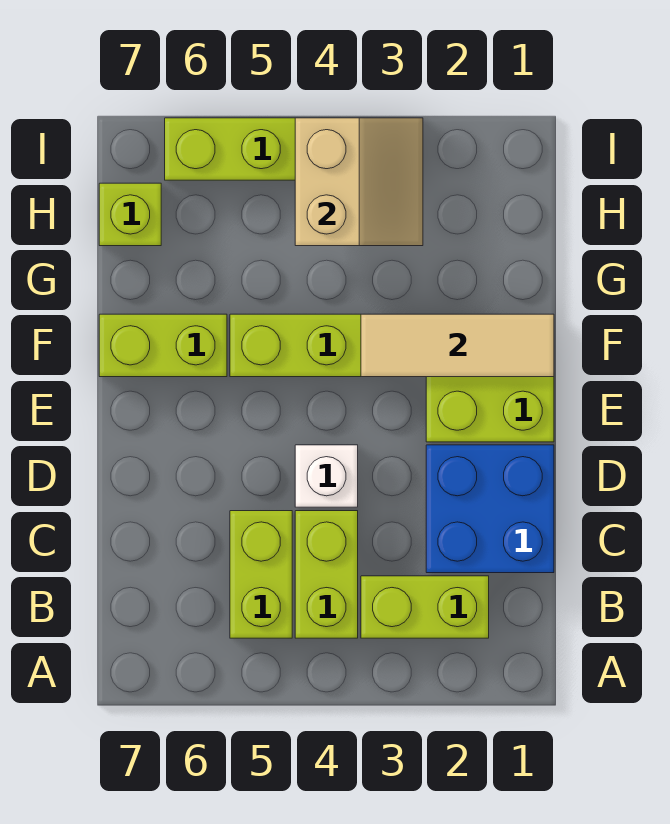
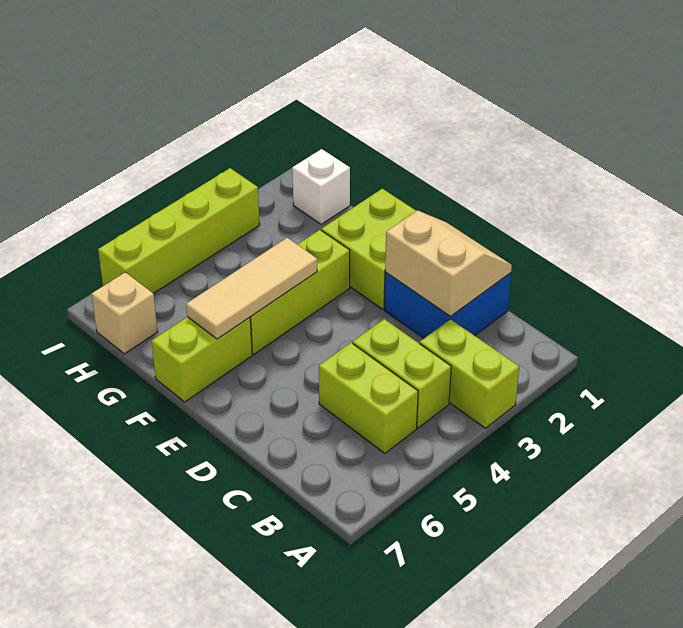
lime brick B2:B3 level 1 -> lime brick A3:B3 level 1
white brick D4 level 1 -> white brick H1 level 1
tan tile F1:F3 level 2 -> tan tile F4:F6 level 2
tan slope H3:I4 level 2 top 4 -> tan slope C1:D2 level 2 top 2
lime brick H7 level 1 -> tan brick H7 level 1

